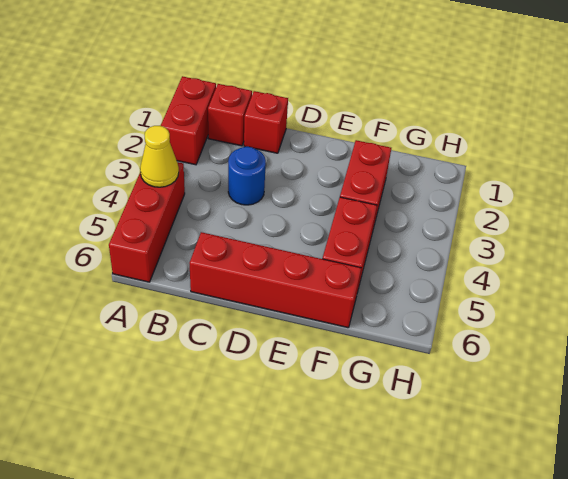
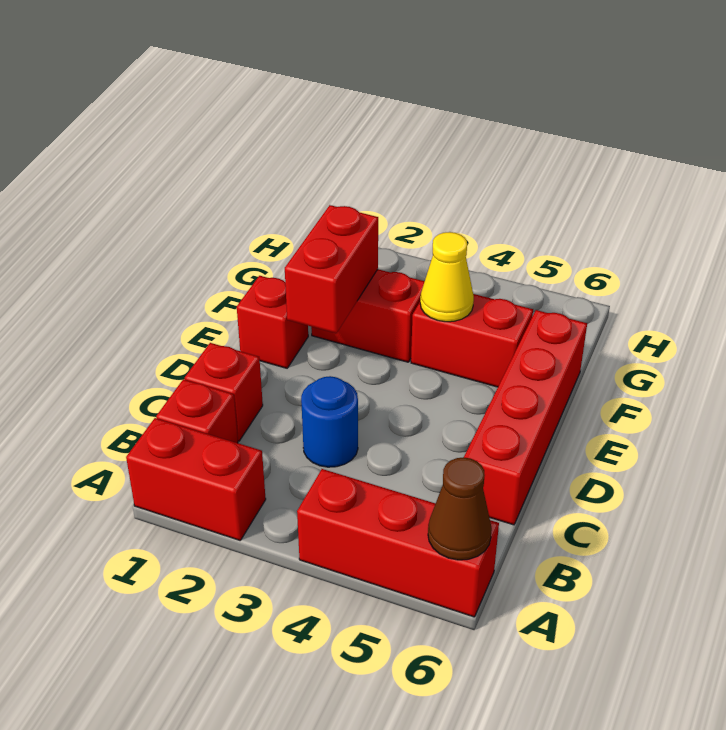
yellow cone A4 level 2 -> yellow cone F4 level 2
none -> brown cone A6 level 2
none -> red brick E1 level 1
none -> red brick E2:F2 level 2

